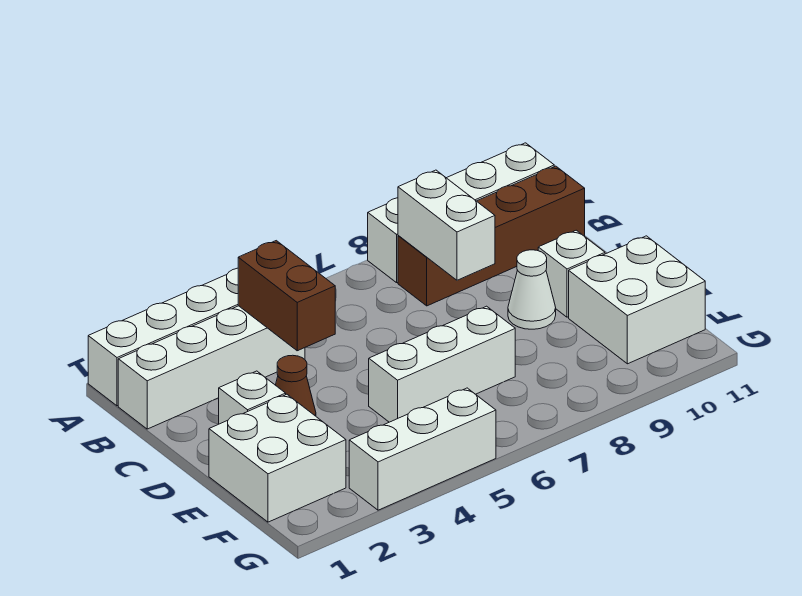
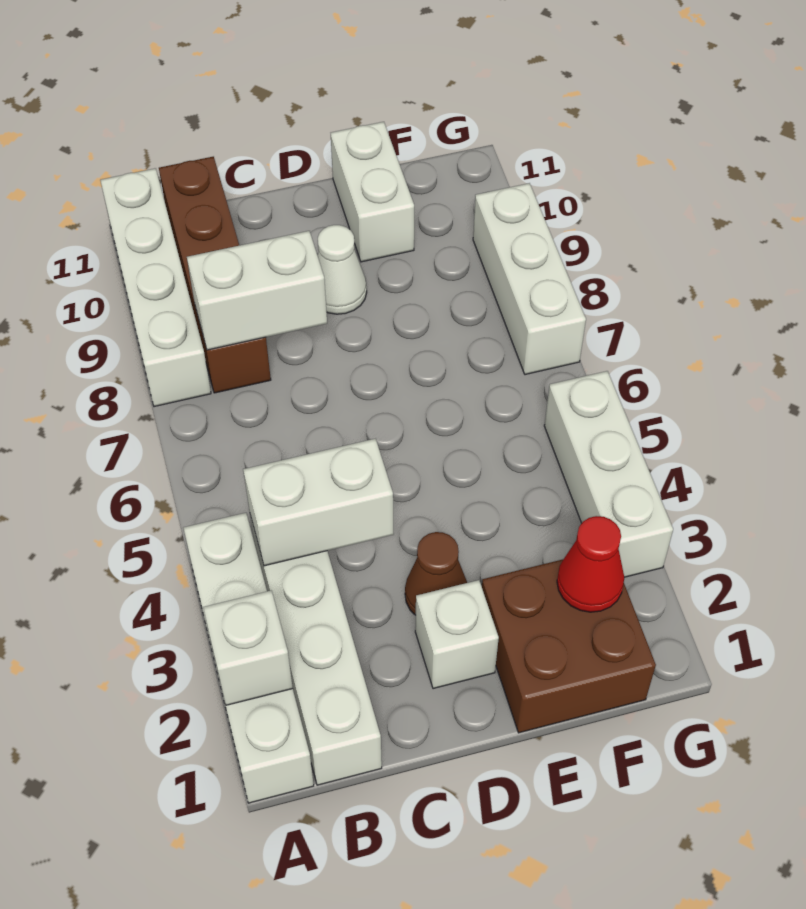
brown brick B4:C4 level 2 -> white brick B4:C4 level 2
white brick D10 level 1 -> white brick A2 level 2
white brick E1:F2 level 1 -> brown brick E1:F2 level 1
white brick E5:E7 level 1 -> white brick G7:G9 level 1
white brick E10:F11 level 1 -> white brick E10:E11 level 1
none -> red cone F2 level 2

